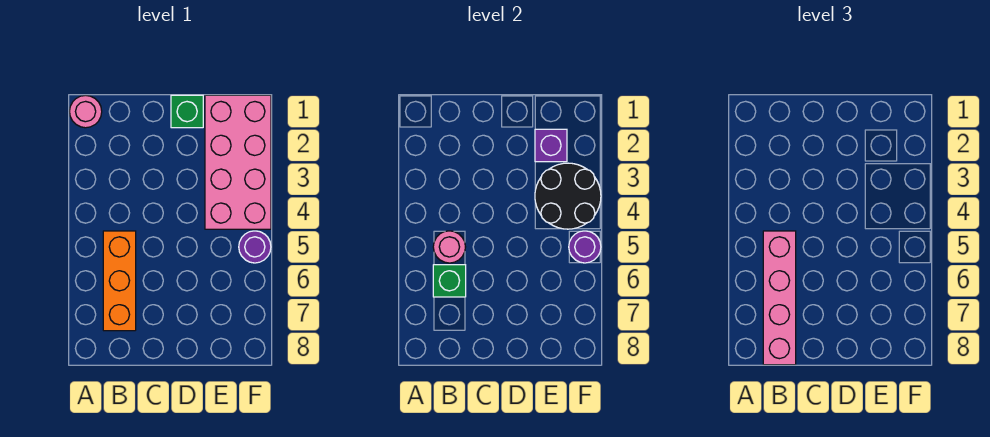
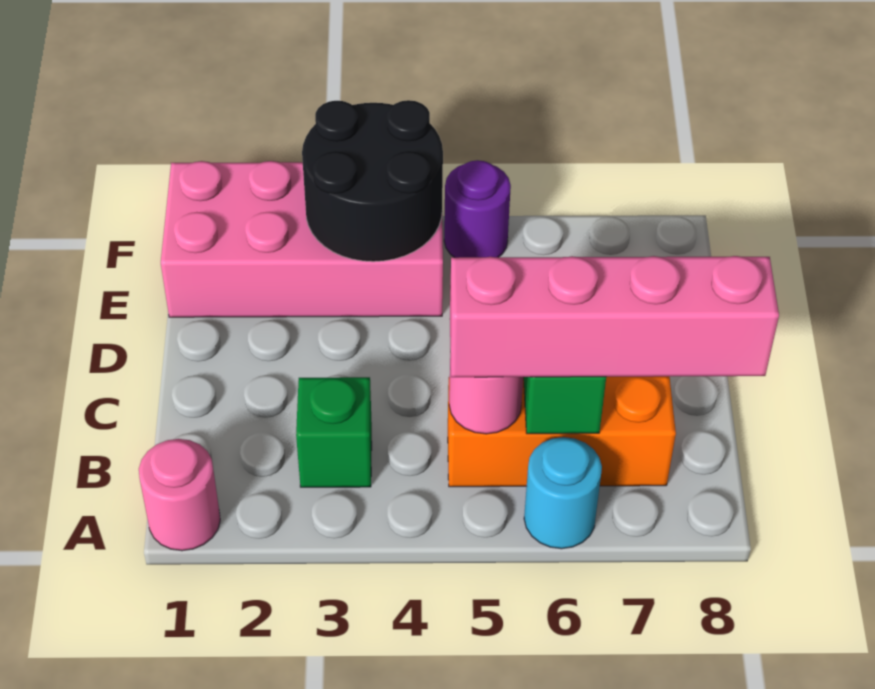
none -> cyan round brick A6 level 1
green brick D1 level 1 -> green brick B3 level 1
purple brick E2 level 2 -> none
purple round brick F5 level 2 -> none

